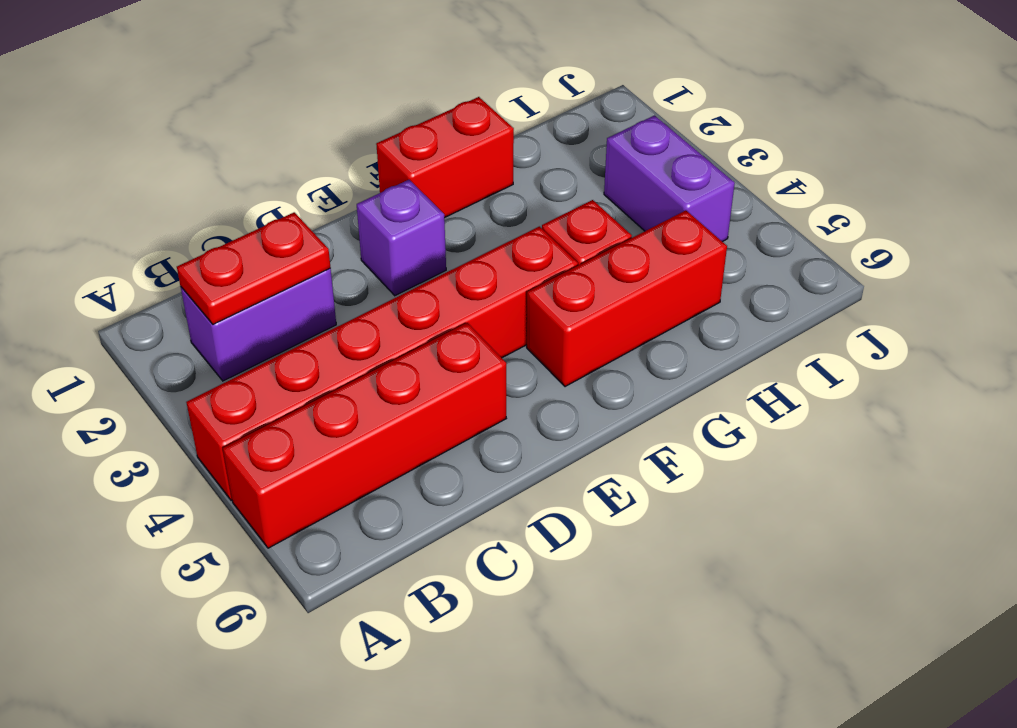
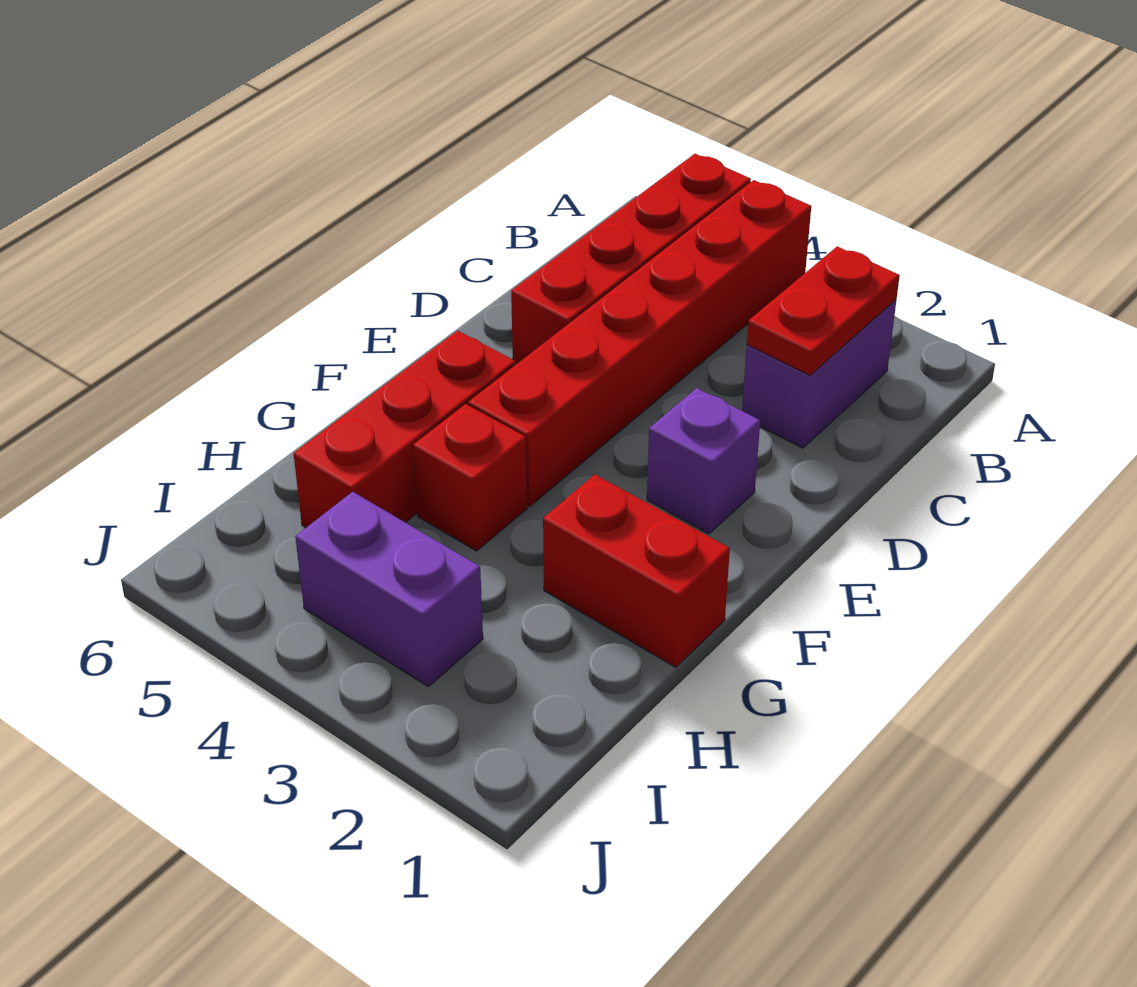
red brick F1:G1 level 1 -> red brick G1:G2 level 1

